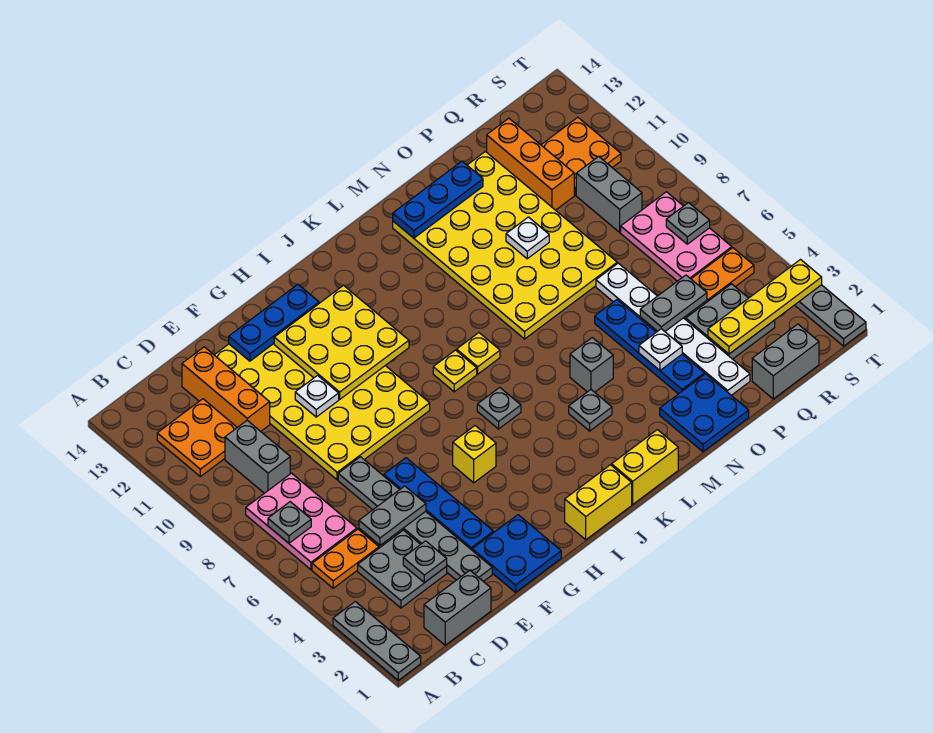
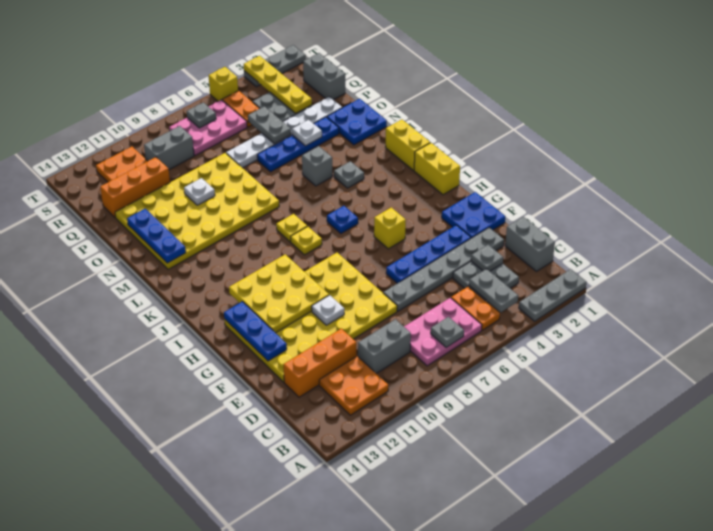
grey plate D5:E5 level 2 -> grey plate B4:C4 level 2
grey plate J6 level 1 -> blue plate J6 level 1
none -> yellow brick T5 level 1

